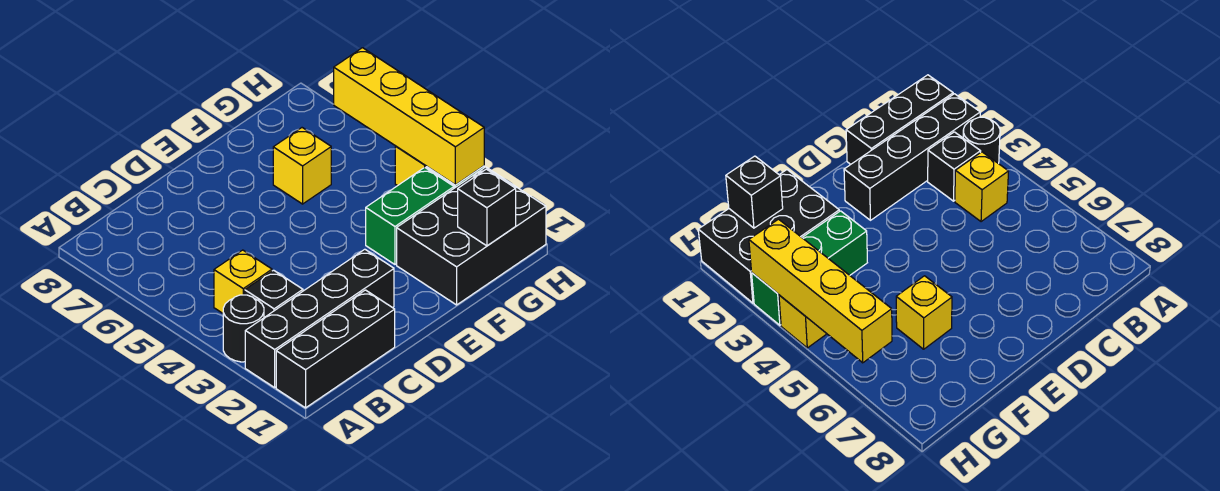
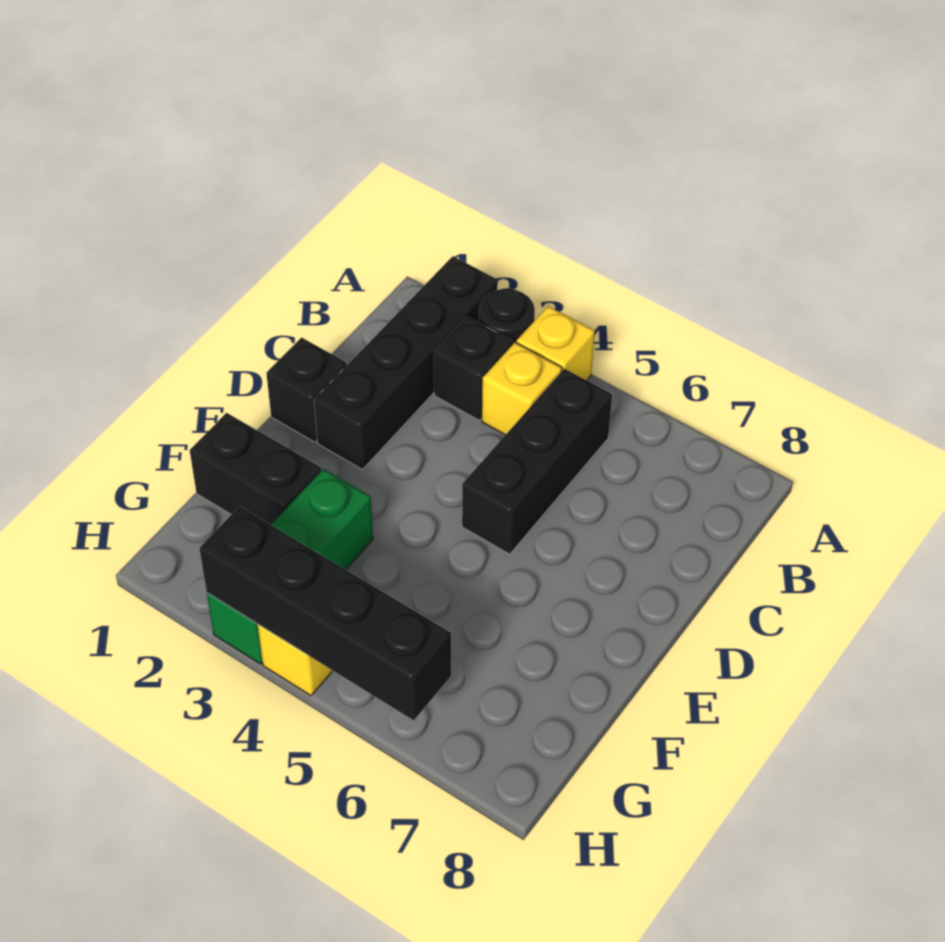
black brick A1:C1 level 1 -> black brick B5:D5 level 1
black brick F1:H2 level 1 -> black brick F1:F2 level 1
yellow brick F6 level 1 -> yellow brick A4 level 1
black brick G1 level 2 -> black brick D1 level 1
yellow brick H3:H6 level 2 -> black brick H3:H6 level 2

